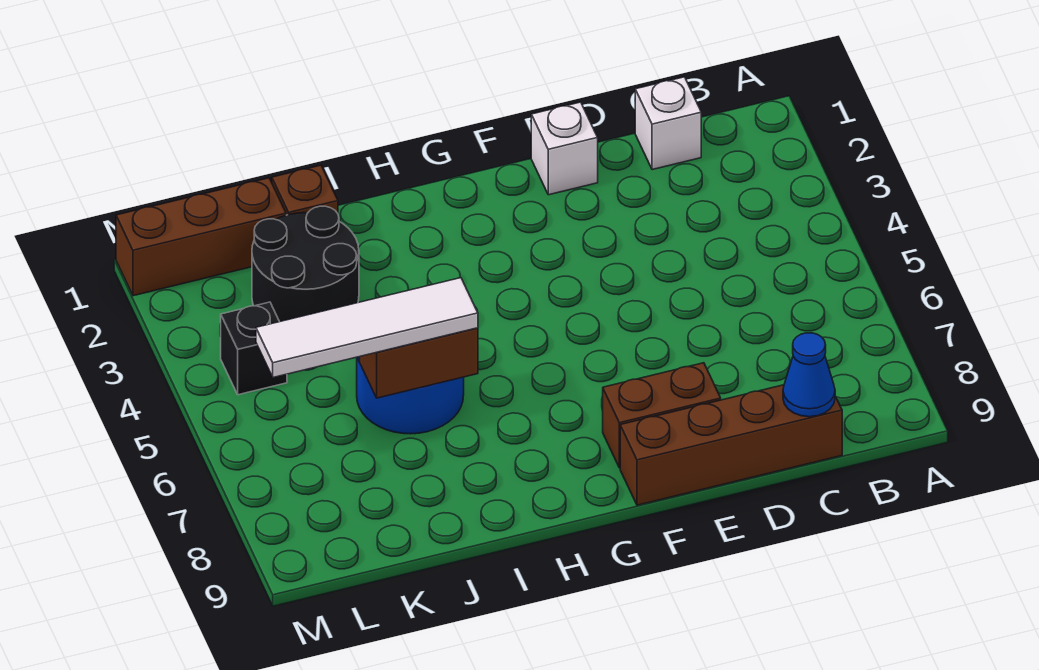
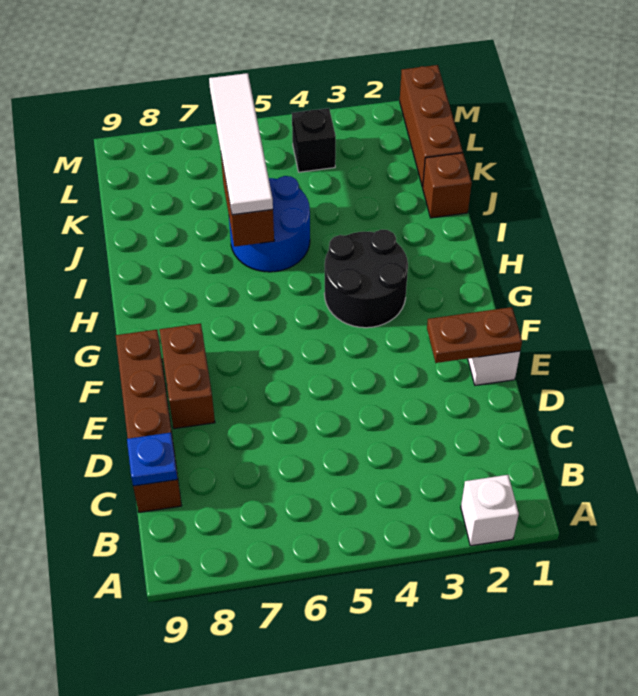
white brick C1 level 1 -> white brick A2 level 1
blue cone C9 level 2 -> blue plate C9 level 2
none -> brown plate E1:E2 level 2
black round brick J2:K3 level 1 -> black round brick G3:H4 level 1

